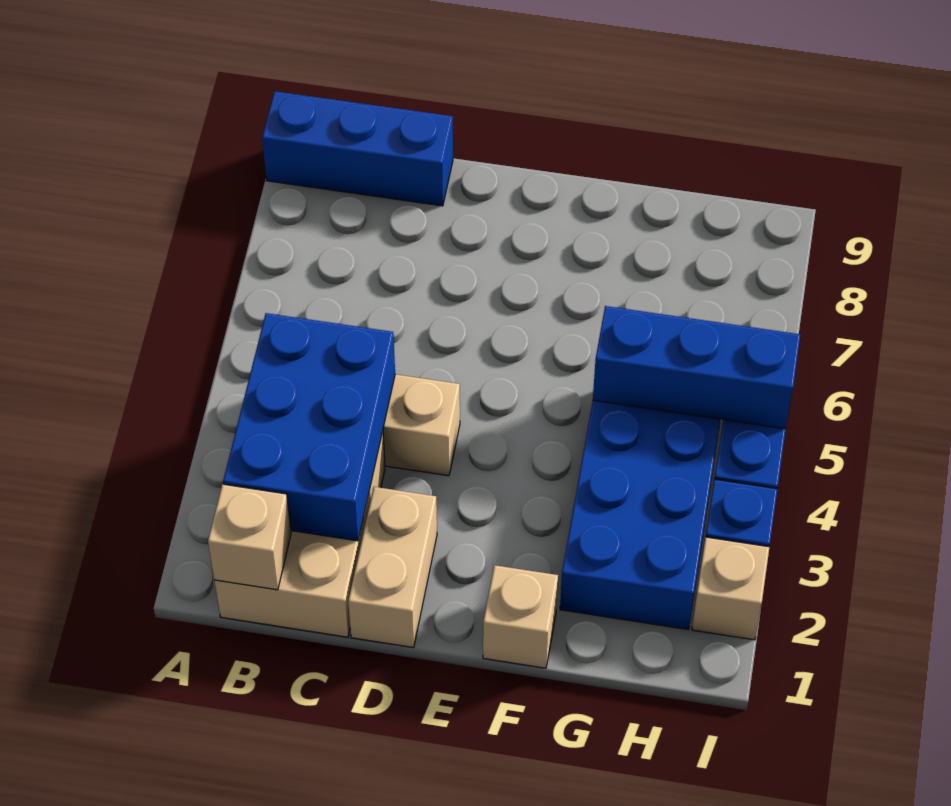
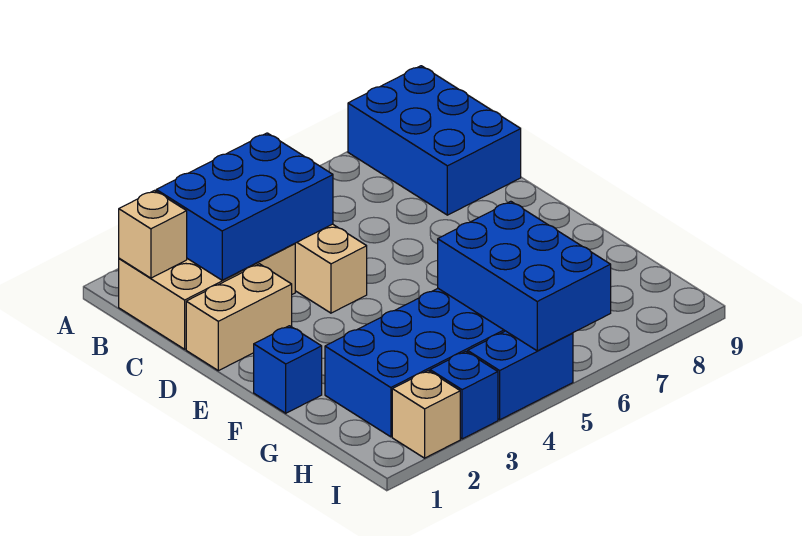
blue brick A9:C9 level 1 -> blue brick A8:C9 level 1
tan brick F1 level 1 -> blue brick F1 level 1
blue brick G5:I5 level 2 -> blue brick G5:I6 level 2

